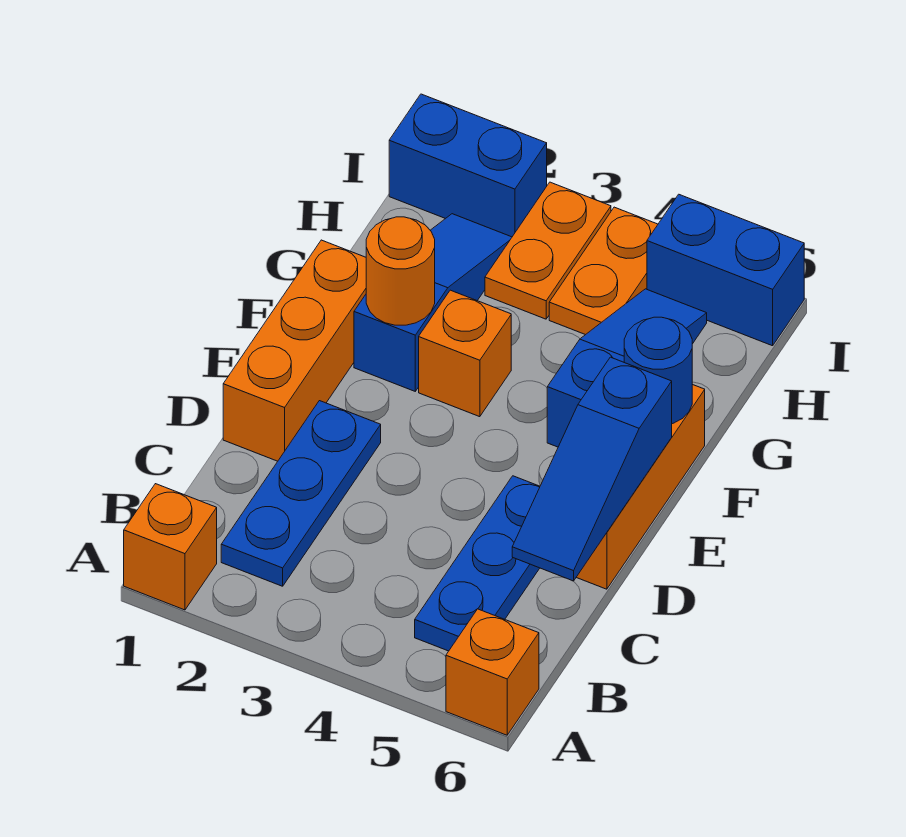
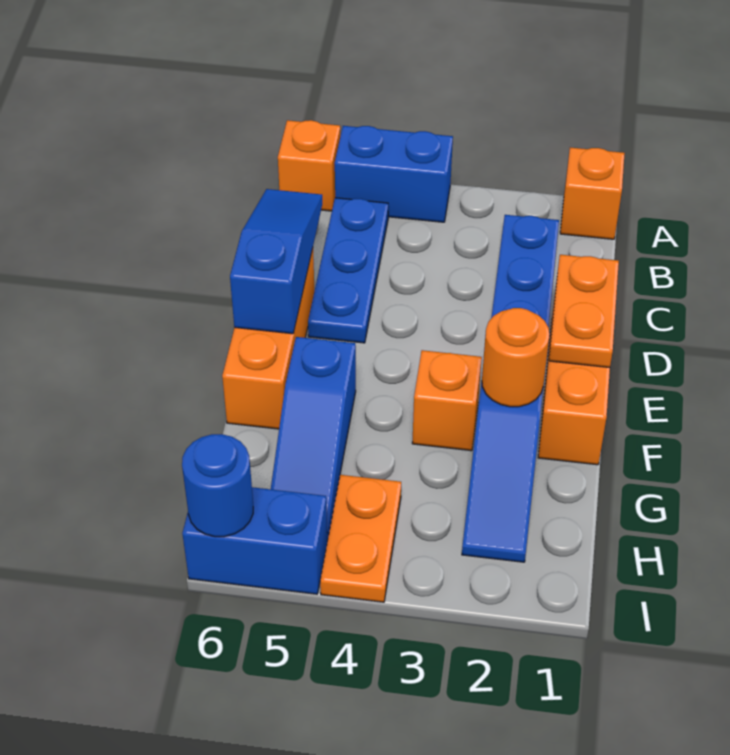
blue round brick F6 level 2 -> blue round brick I6 level 2
orange plate H3:I3 level 1 -> orange plate D1:E1 level 2
blue brick I1:I2 level 1 -> blue brick A4:A5 level 1

